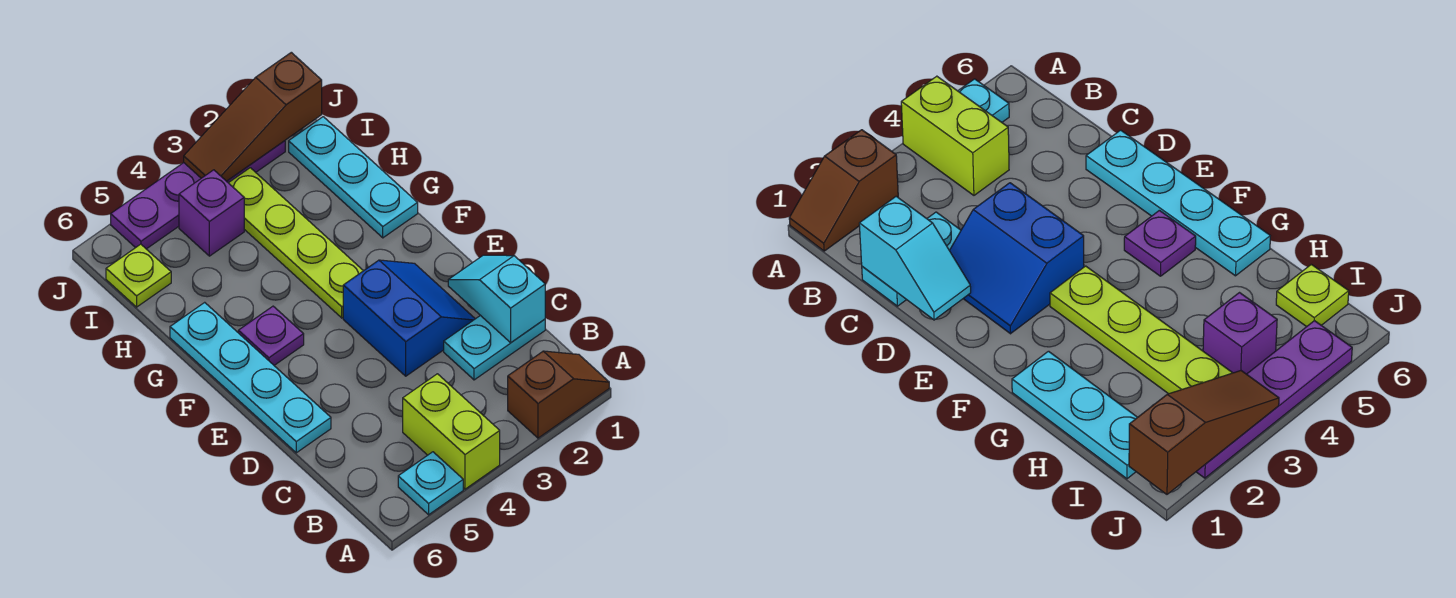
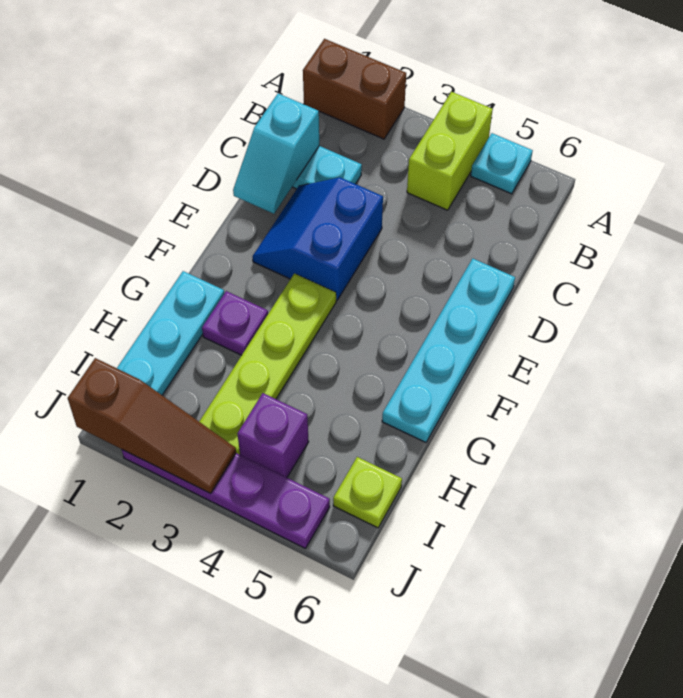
brown slope A1:A2 level 1 top 2 -> brown brick A1:A2 level 1
purple plate F5 level 1 -> purple plate G2 level 1

